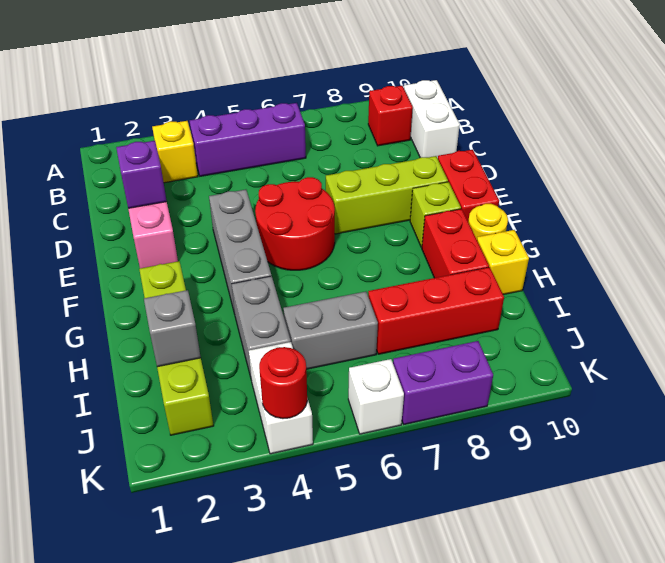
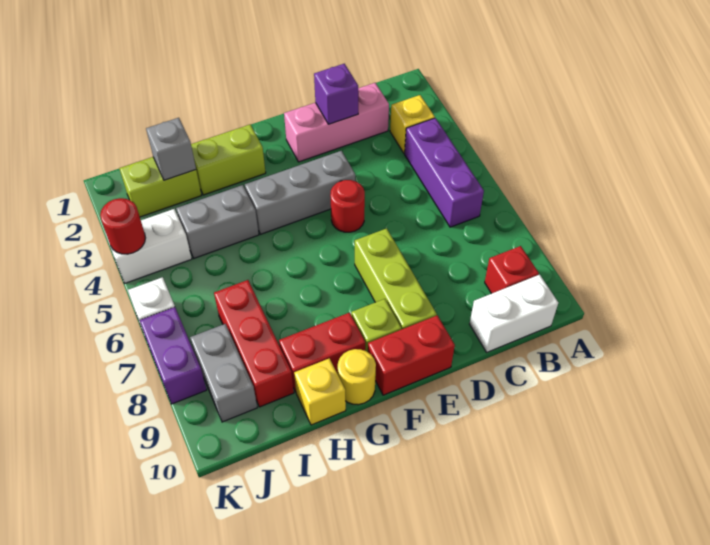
red round brick E5:F6 level 1 -> red round brick E5 level 1
grey brick I5:I6 level 1 -> grey brick J8:J9 level 1

